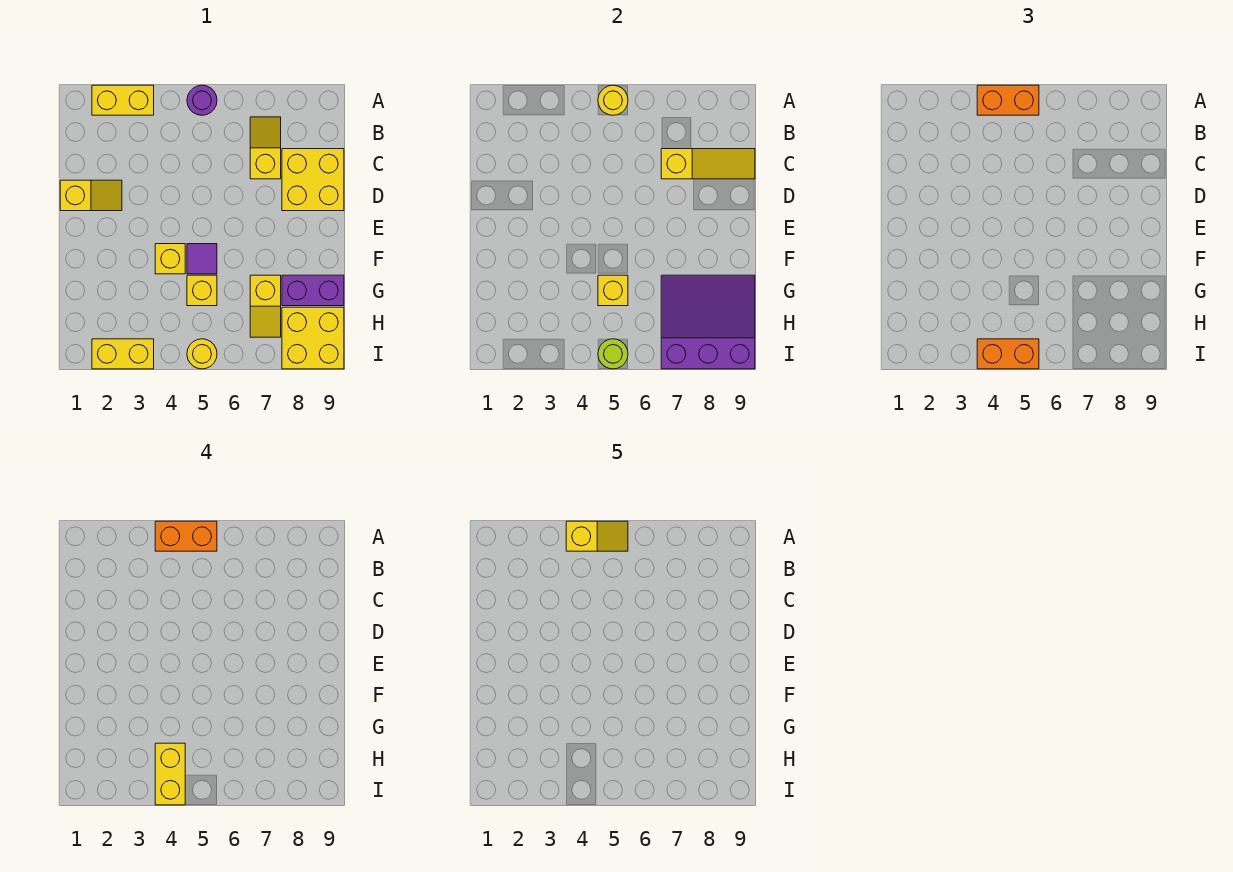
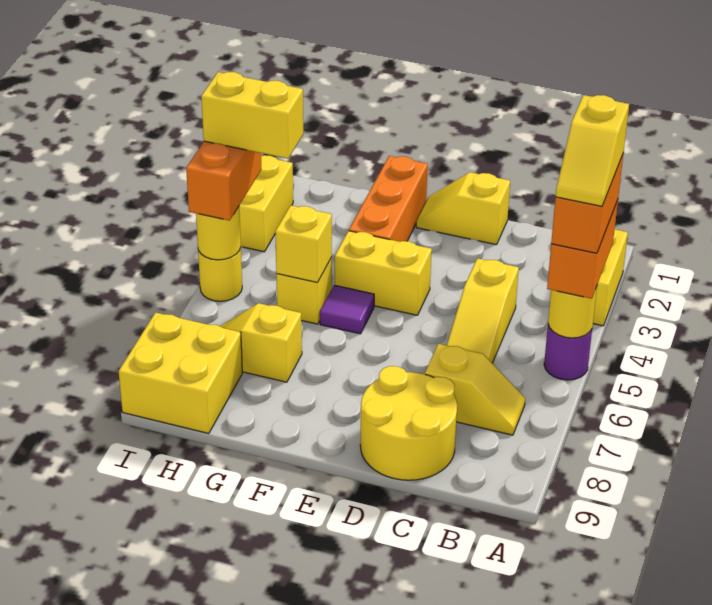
yellow slope C7:C9 level 2 top 7 -> yellow slope C4:C6 level 1 top 4
yellow brick C8:D9 level 1 -> yellow round brick C8:D9 level 1
yellow slope D1:D2 level 1 top 1 -> yellow slope D1:E1 level 1 top D
none -> orange brick F1:F3 level 1
yellow brick F4 level 1 -> yellow brick E4:F4 level 1
purple slope G7:I9 level 2 top I -> none
purple brick G8:G9 level 1 -> none
lime round brick I5 level 2 -> yellow round brick I5 level 2

